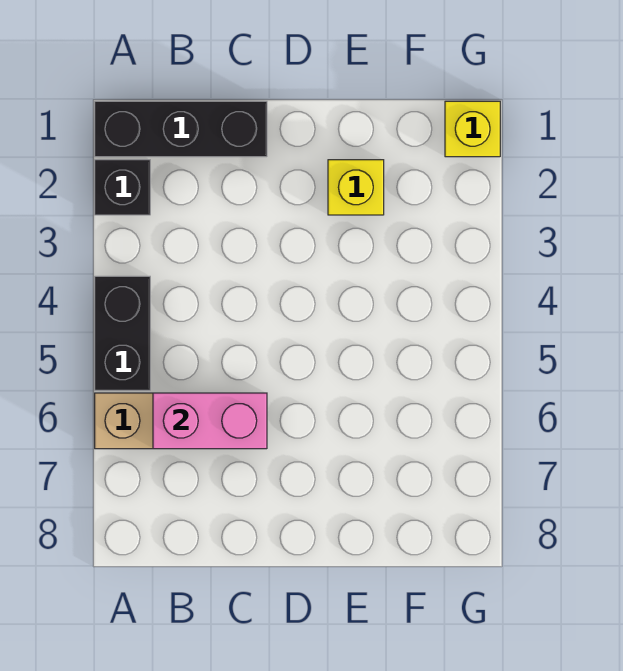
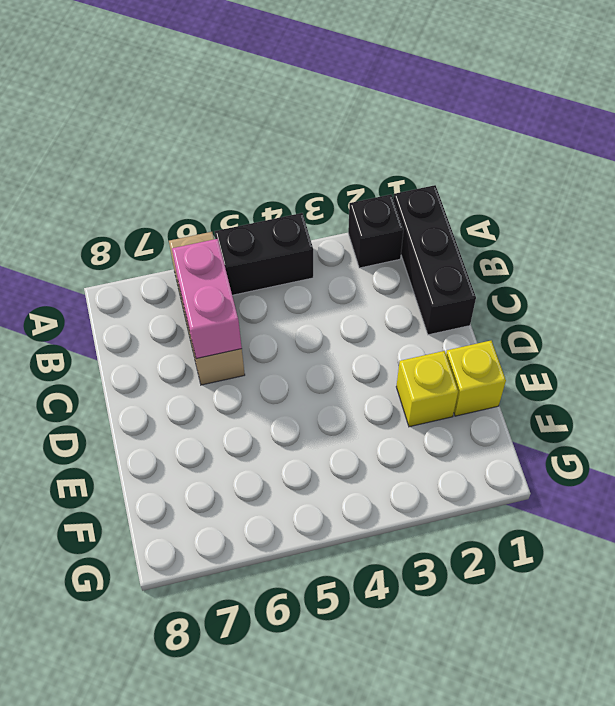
yellow brick G1 level 1 -> yellow brick E1 level 1

